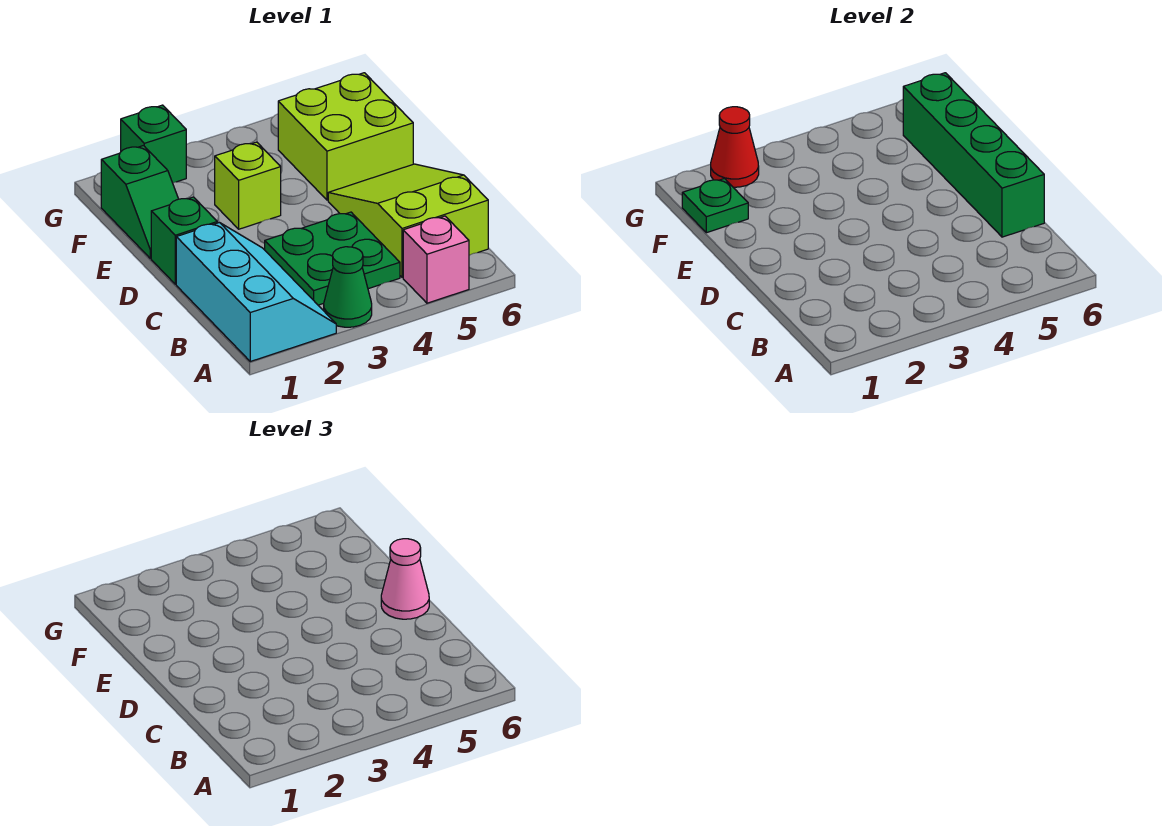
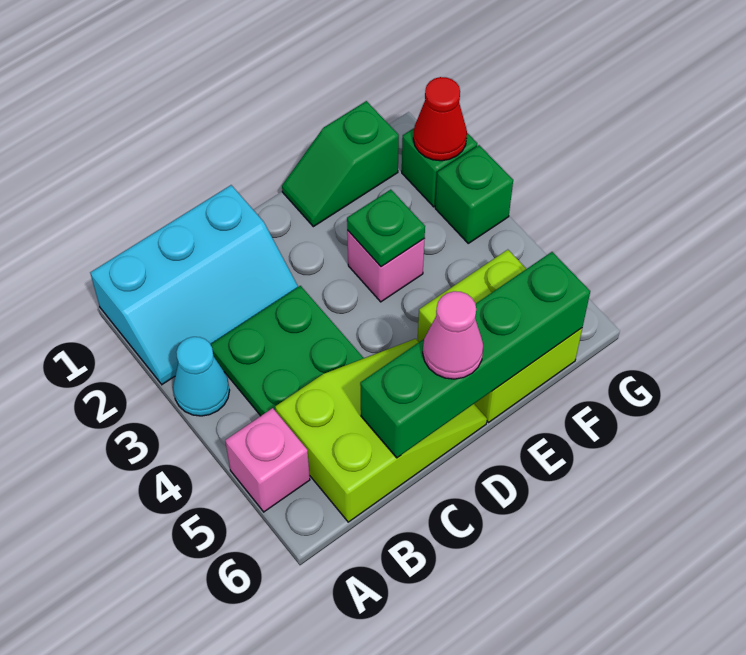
green cone A3 level 1 -> cyan cone A3 level 1
green brick D1 level 1 -> green brick G3 level 1
lime brick E3 level 1 -> pink brick E3 level 1
green plate F1 level 2 -> green plate E3 level 2

